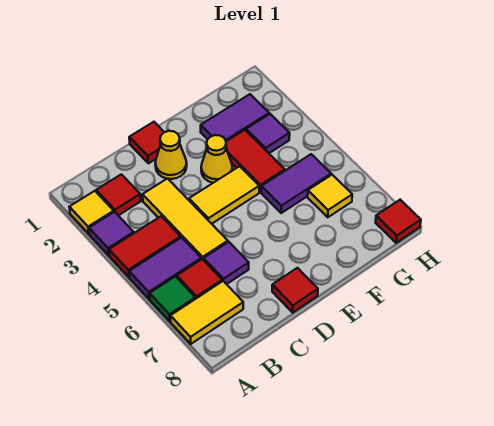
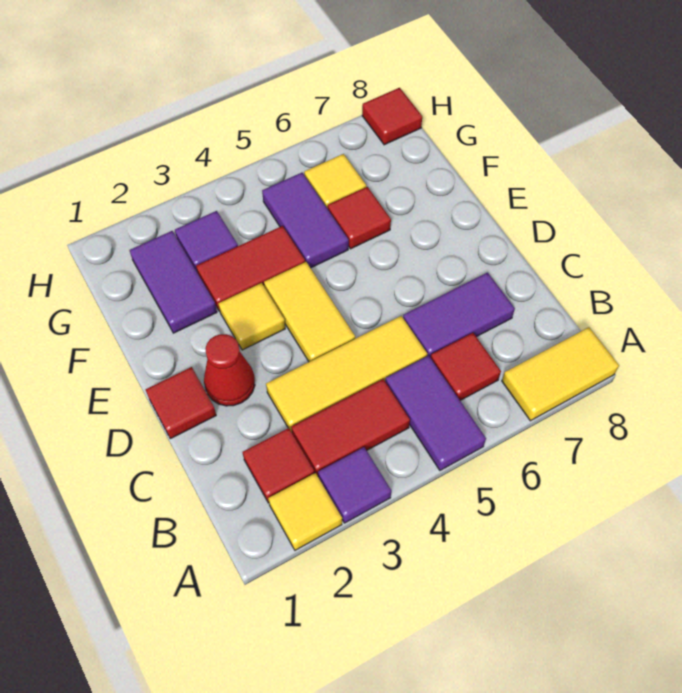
red tile A4:B4 level 1 -> red tile B3:B4 level 1
green tile A6 level 1 -> none
yellow tile A7:B7 level 1 -> yellow tile A7:A8 level 1
purple tile C6 level 1 -> purple tile C6:C7 level 1
yellow cone D2 level 1 -> red cone D2 level 1
red tile D8 level 1 -> red tile F6 level 1
yellow cone E3 level 1 -> yellow tile E3 level 1

